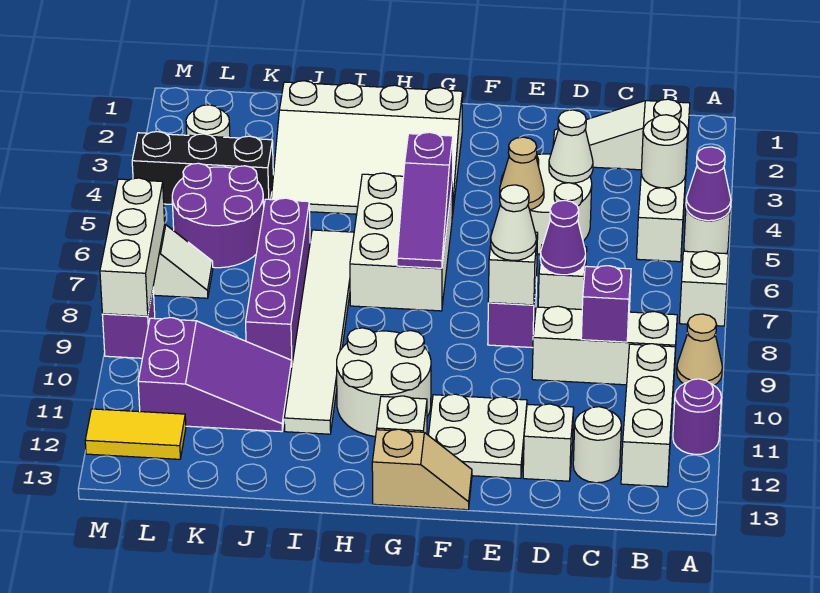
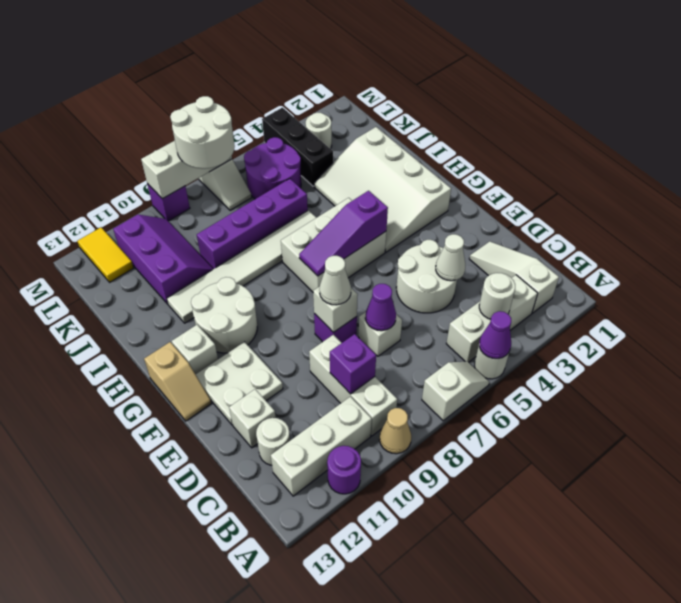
tan cone E5 level 2 -> none
purple slope J10:L11 level 1 top L -> purple slope J10:L11 level 1 top 11
none -> white round brick L7:M8 level 3

